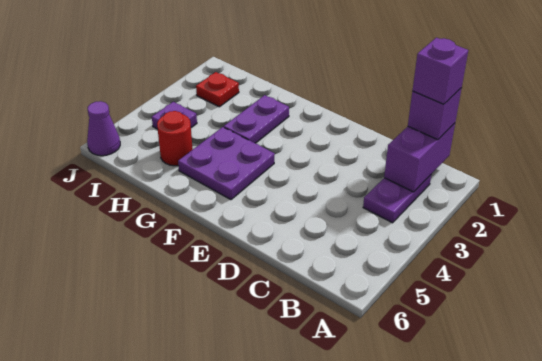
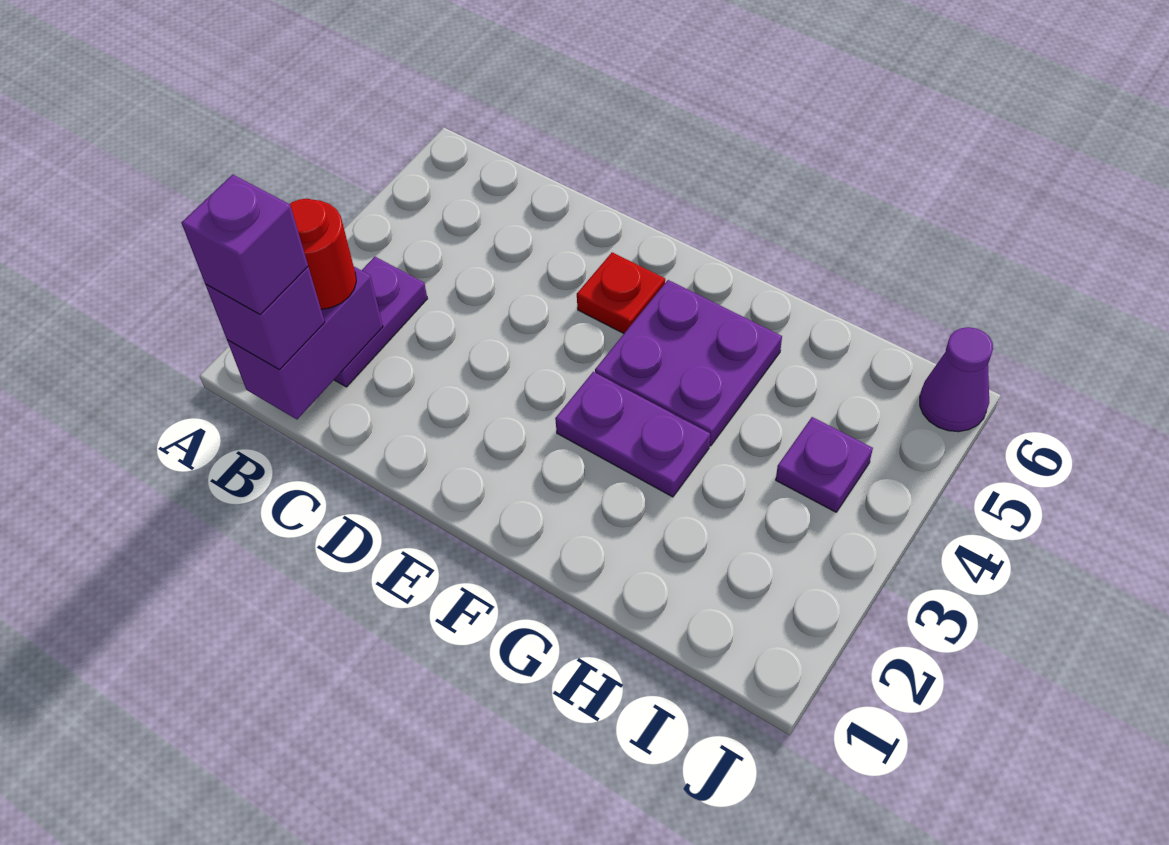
purple plate G2:G3 level 1 -> purple plate F3:G3 level 1
red round brick H5 level 1 -> red round brick B2 level 3
red plate I2 level 1 -> red plate E5 level 1

